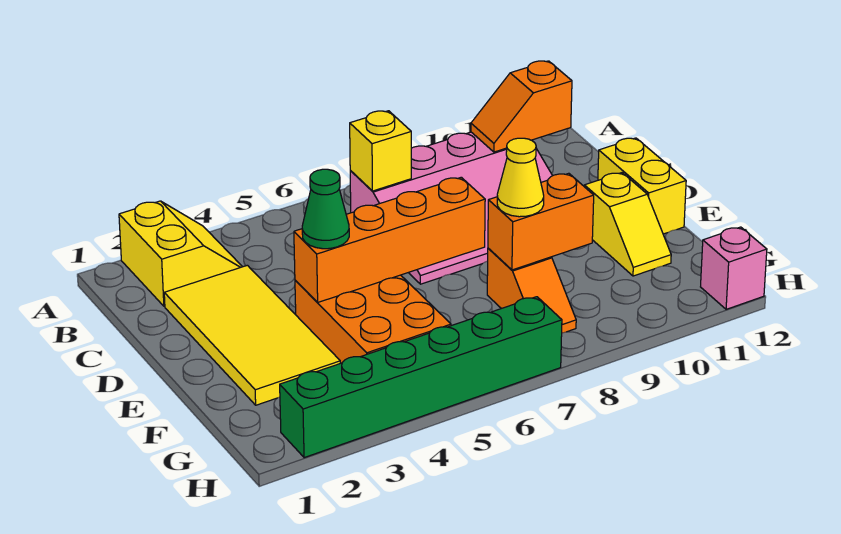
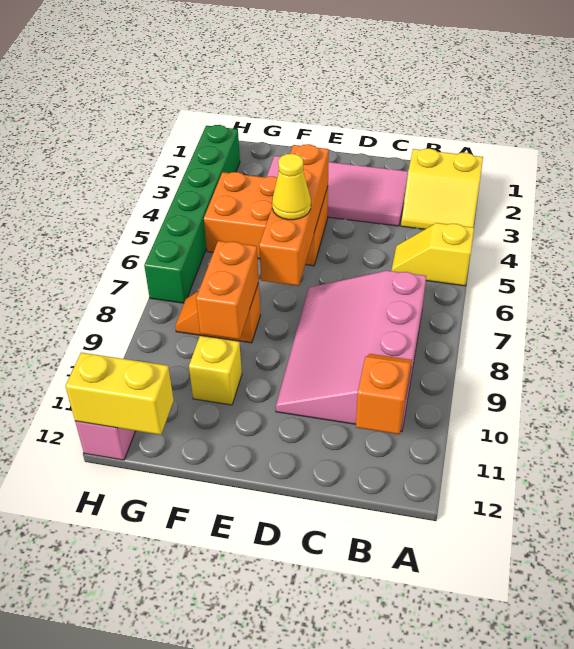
yellow brick B7 level 2 -> yellow brick F10 level 1
yellow tile C2:F3 level 1 -> pink tile C2:F3 level 1
yellow brick D12:E12 level 1 -> yellow brick G12:H12 level 2
green cone E4 level 3 -> none
yellow slope E11:F11 level 1 top E -> yellow slope A5:B5 level 1 top A
yellow cone F8 level 3 -> yellow cone E6 level 3

